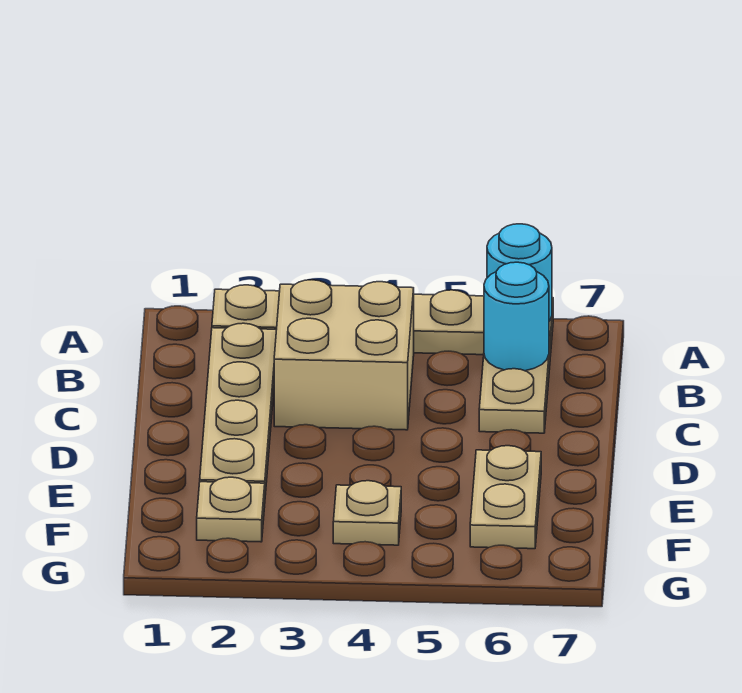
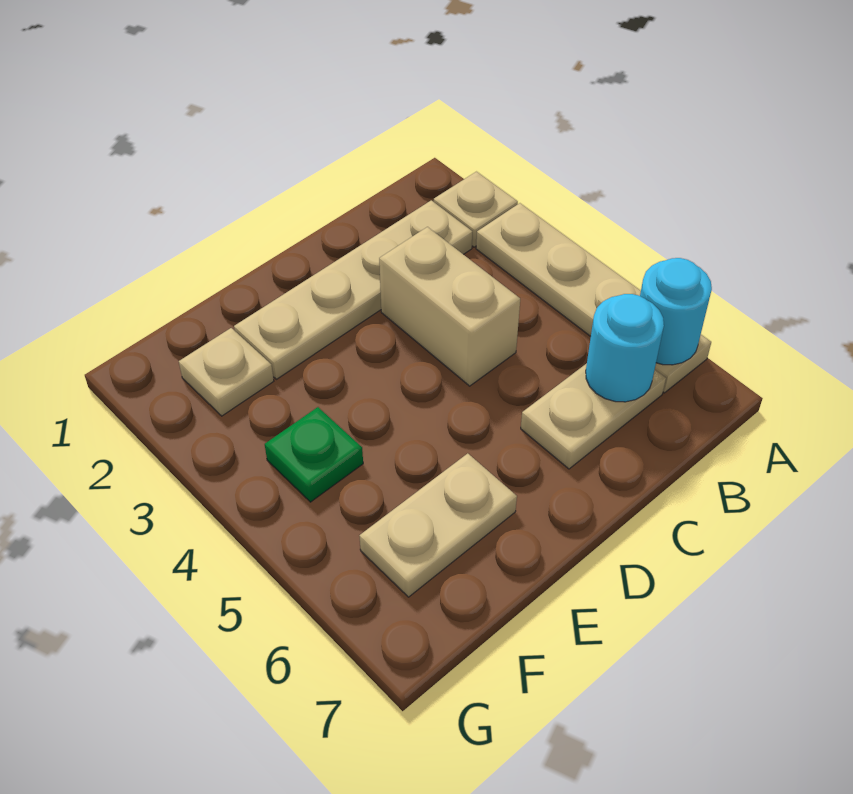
tan brick B3:C4 level 1 -> tan brick C3:C4 level 1
tan plate F4 level 1 -> green plate F4 level 1

